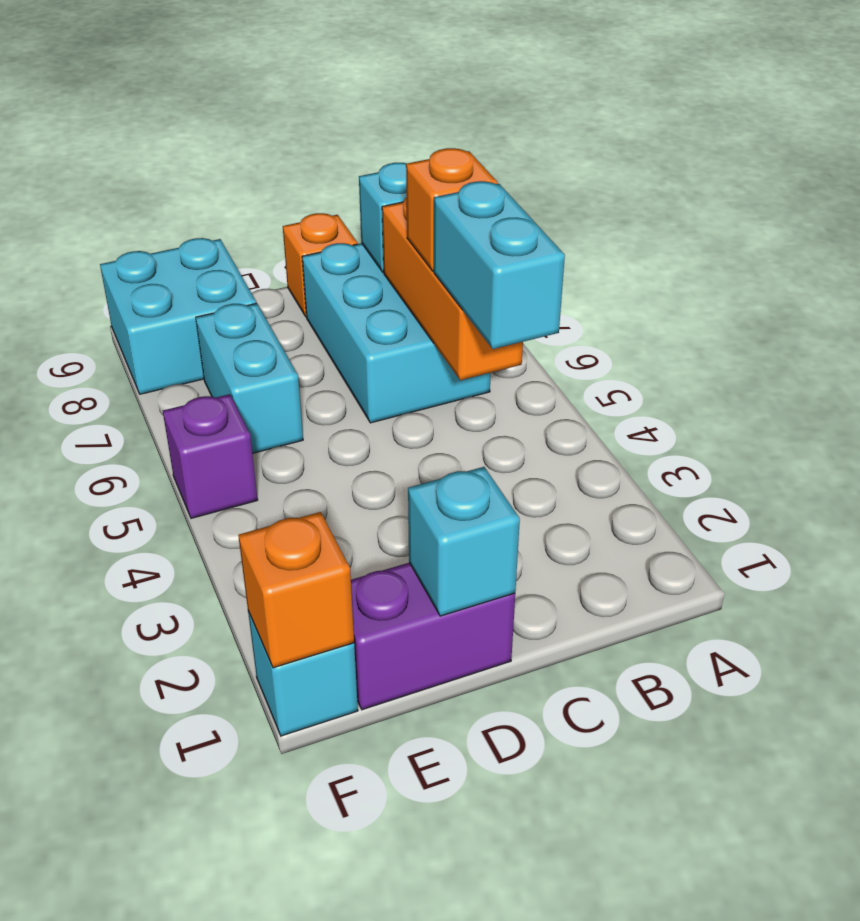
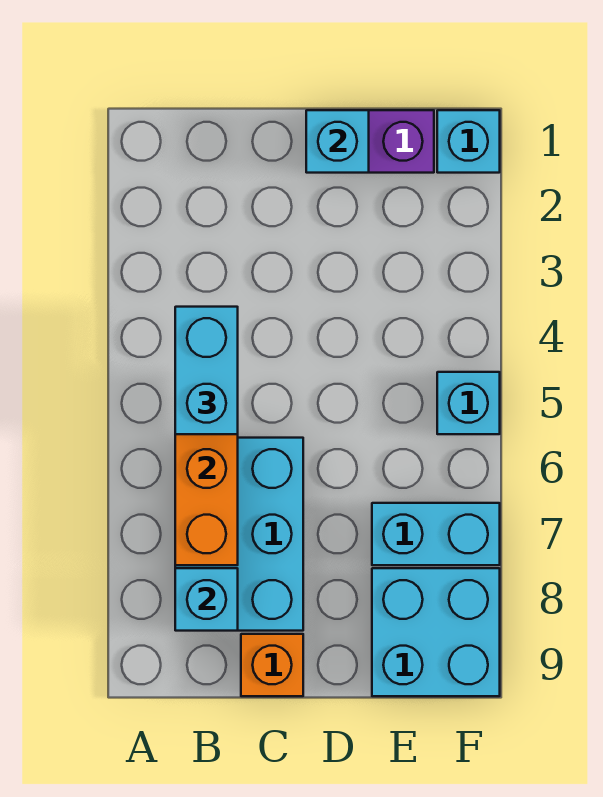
orange brick B6 level 3 -> none
cyan brick E6:E7 level 1 -> cyan brick E7:F7 level 1
orange brick F1 level 2 -> none
purple brick F5 level 1 -> cyan brick F5 level 1

